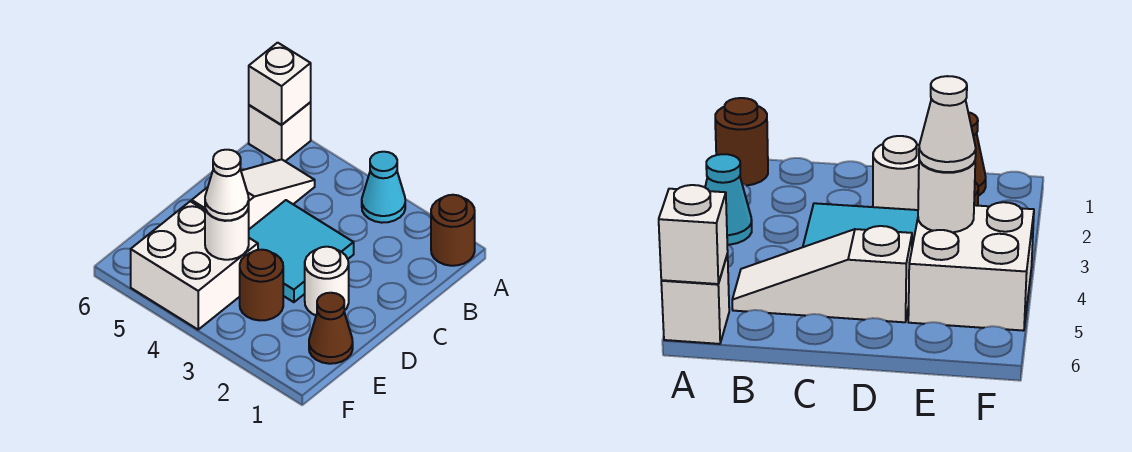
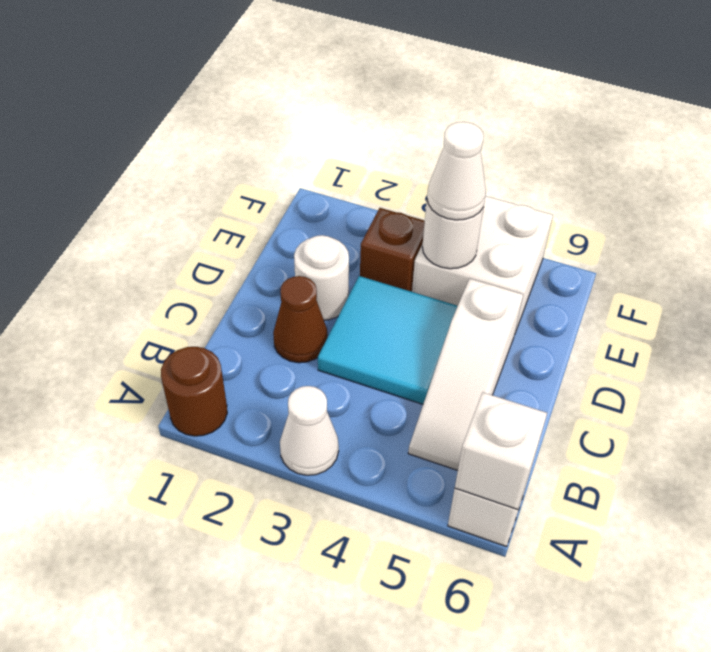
cyan cone A3 level 1 -> white cone A3 level 1
brown cone E1 level 1 -> brown cone C2 level 1
brown round brick E3 level 1 -> brown brick E3 level 1

